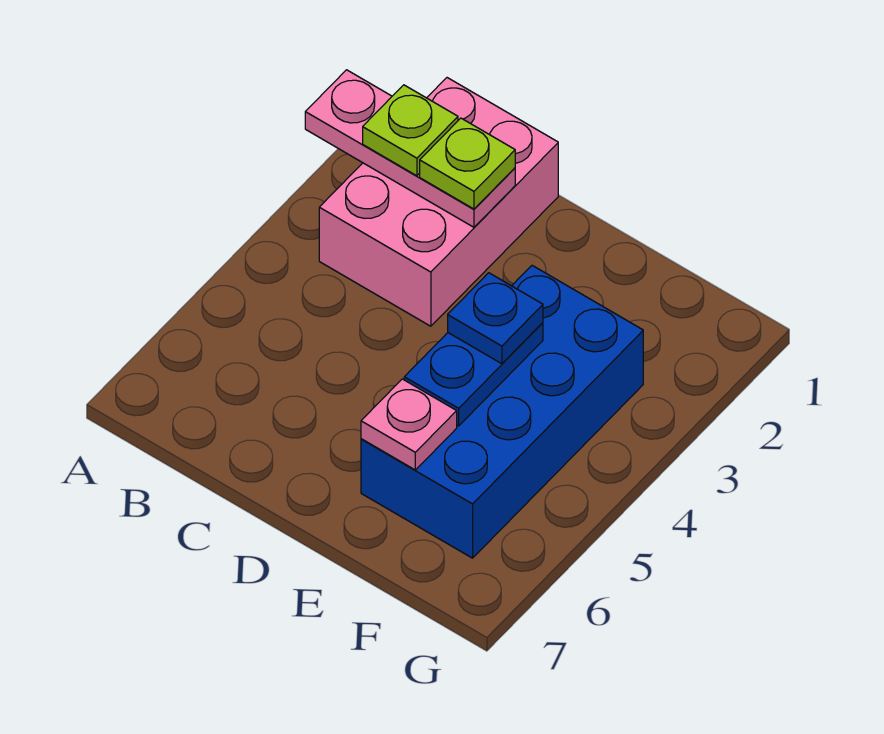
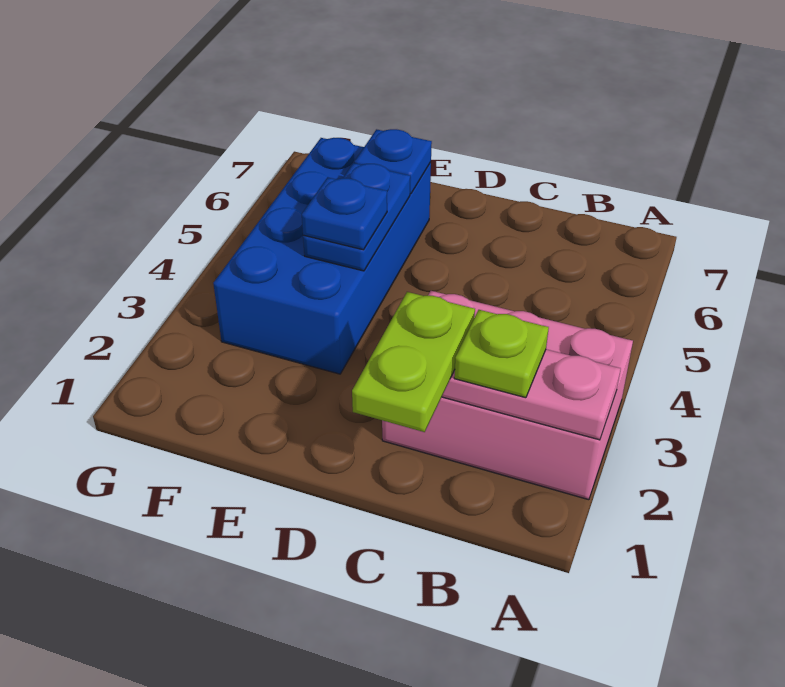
pink brick B1:C3 level 1 -> pink brick A2:C3 level 1
lime plate C2 level 3 -> lime plate C1:C2 level 3
pink plate E6 level 2 -> blue plate E6 level 2

